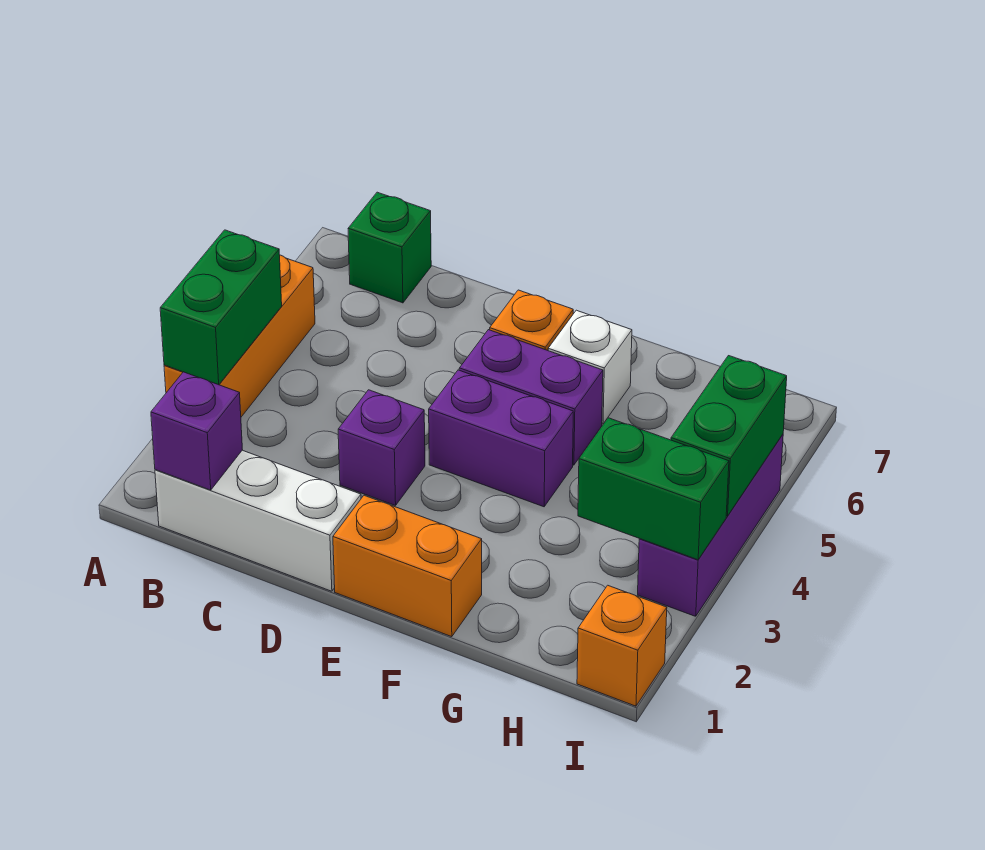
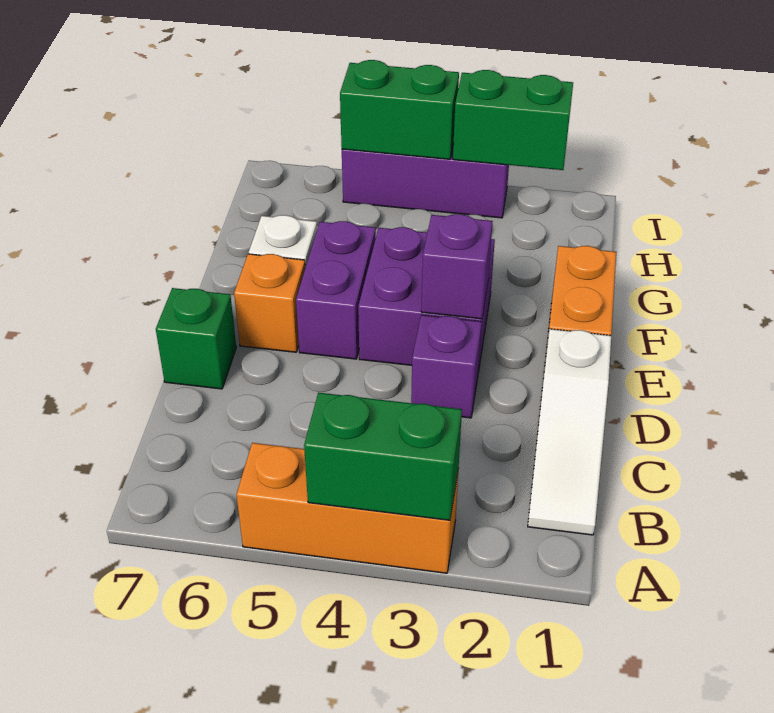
white brick B1:D1 level 1 -> white slope B1:D1 level 1 top D
purple brick B1 level 2 -> purple brick E3 level 2
green brick B7 level 1 -> green brick D7 level 1
purple brick E4:F4 level 1 -> purple brick E3:F4 level 1
green brick H3:I3 level 2 -> green brick I2:I3 level 2
orange brick I1 level 1 -> none

